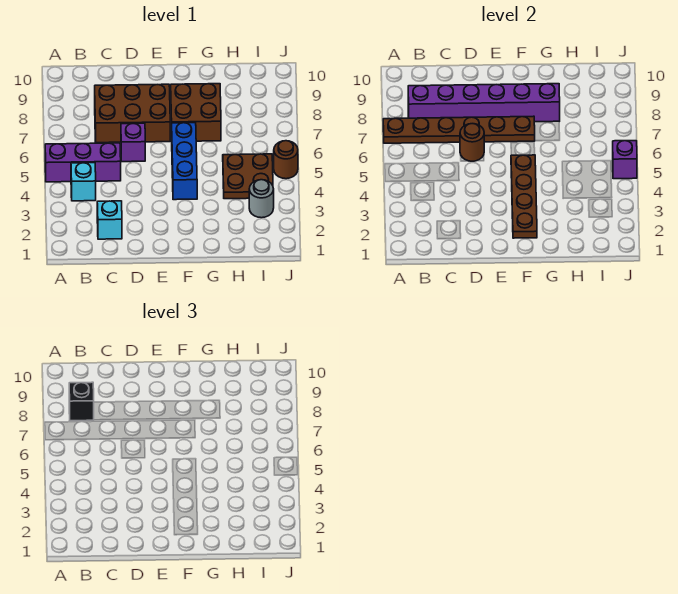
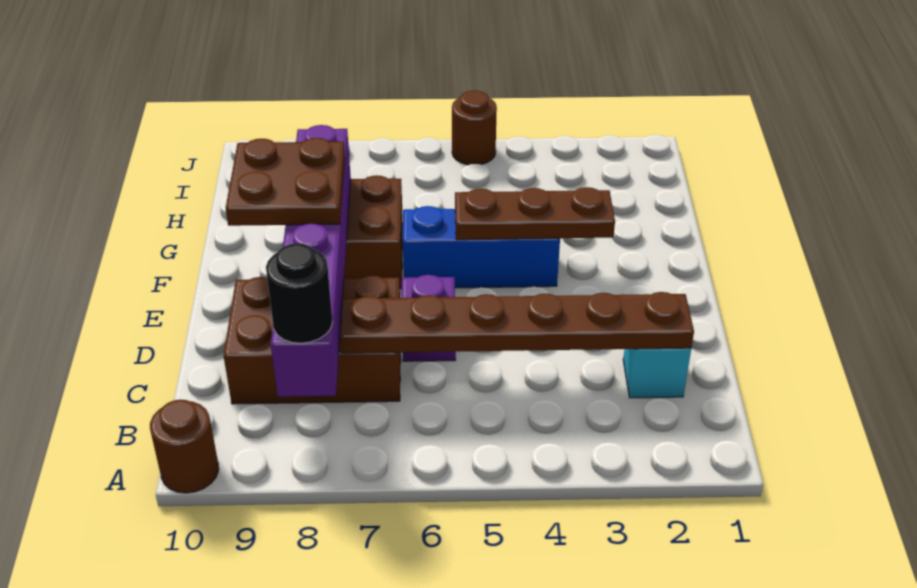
purple brick A5:C5 level 1 -> none
brown plate A7:F7 level 2 -> brown plate C2:C7 level 2
cyan brick B4 level 1 -> none
black brick B8 level 3 -> black round brick B8 level 3
brown brick C7:E8 level 1 -> brown brick C7:D9 level 1
brown round brick D6 level 2 -> brown round brick A10 level 1
brown plate F2:F5 level 2 -> brown plate F3:F5 level 2
brown plate H4:I5 level 1 -> brown plate E8:F9 level 3
grey round brick I3 level 1 -> none
purple brick J5 level 2 -> none

